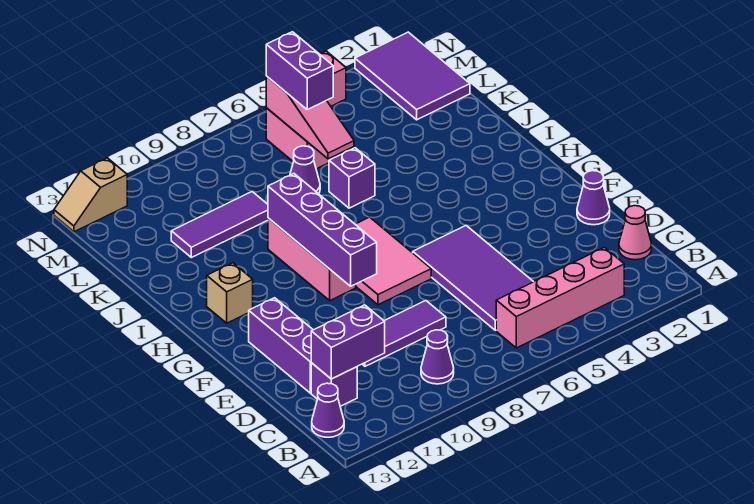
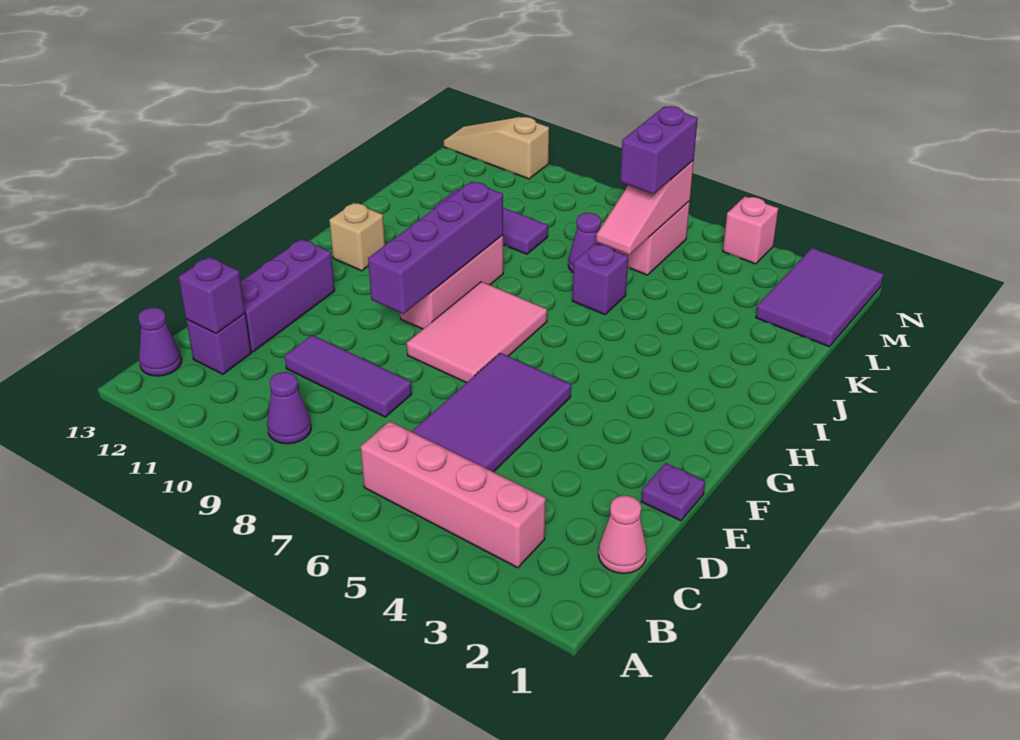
purple brick C11:C12 level 2 -> purple brick C12 level 2
purple cone E1 level 1 -> purple plate E1 level 1
tan slope N12:N13 level 1 top 12 -> tan slope N11:N13 level 1 top 11

